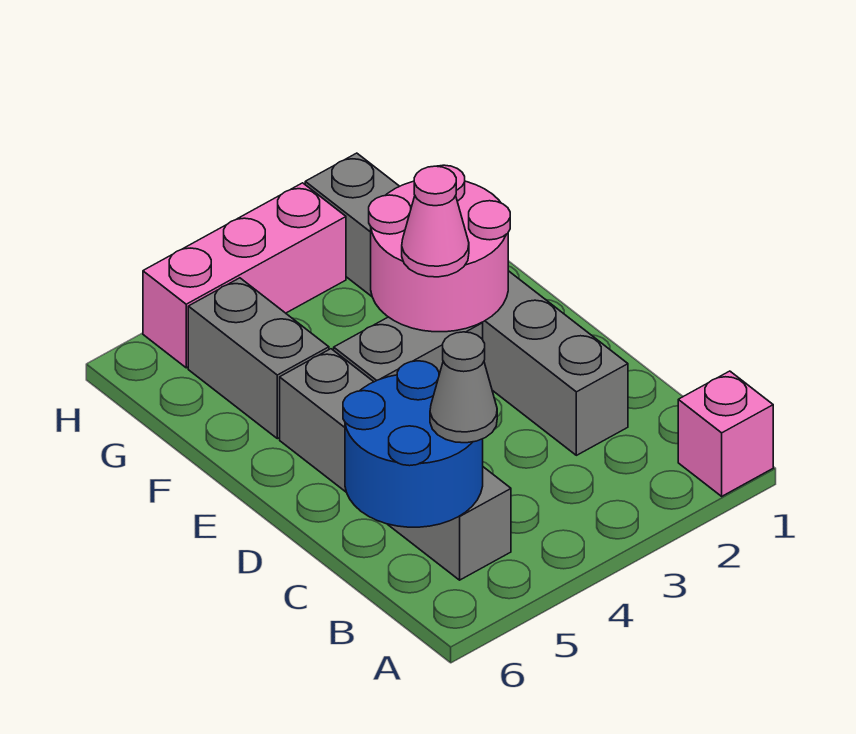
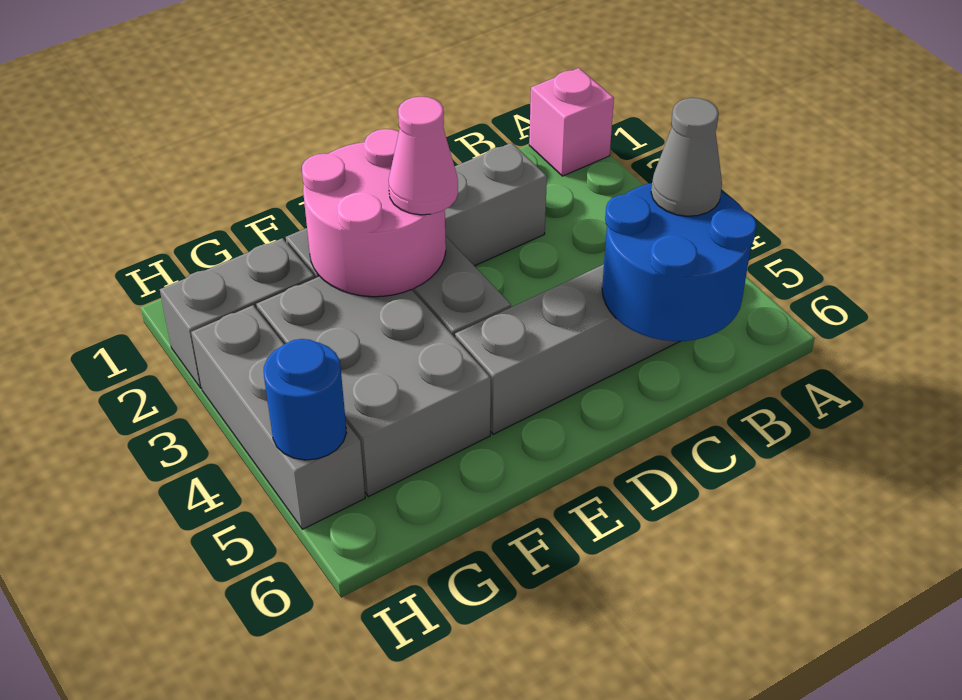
grey brick F5:G5 level 1 -> grey brick F3:G5 level 1
pink brick H3:H5 level 1 -> grey brick H3:H5 level 1
none -> blue round brick H5 level 2

